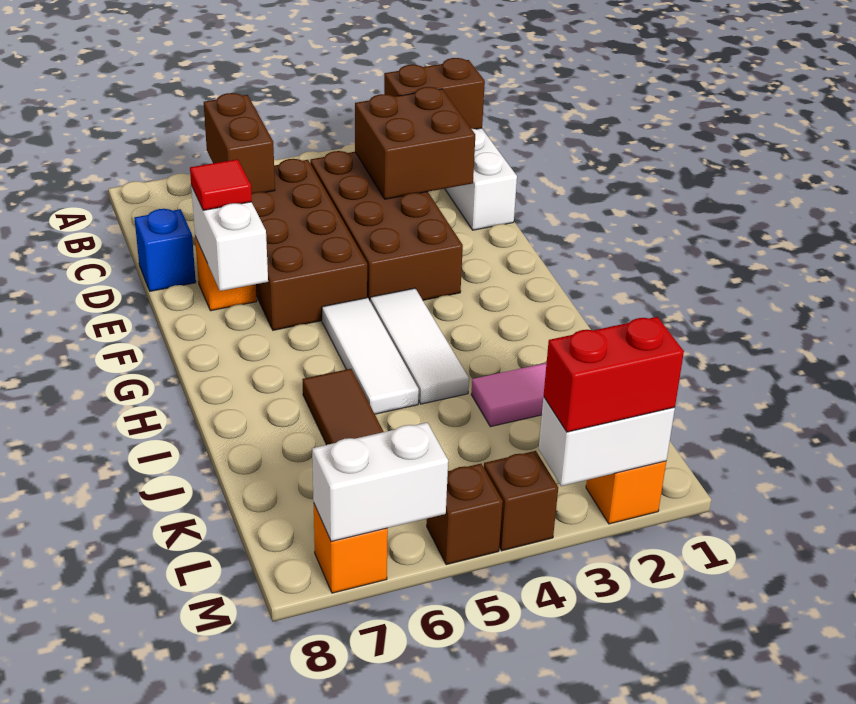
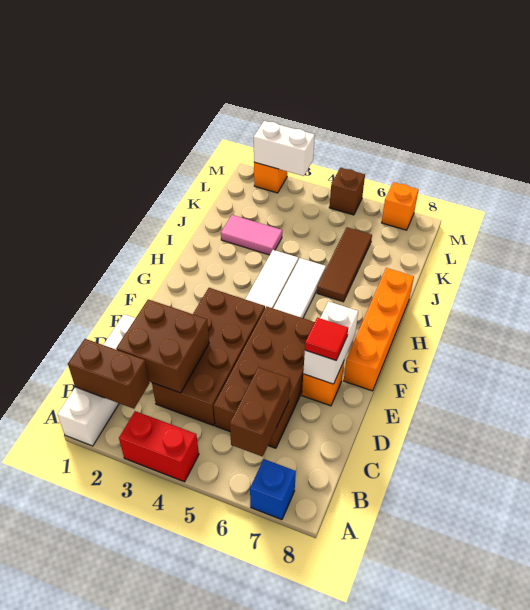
blue brick D8 level 1 -> blue brick A7 level 1
none -> orange brick F8:I8 level 1
red brick M2:M3 level 3 -> red brick A3:A4 level 1
brown brick M4 level 1 -> none
white brick M6:M7 level 2 -> none

